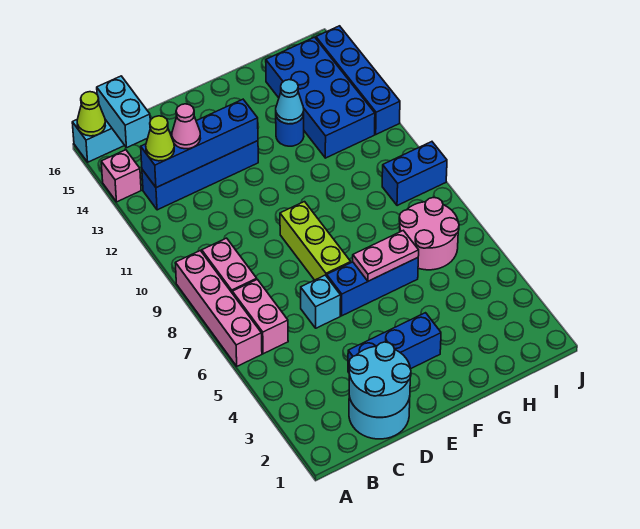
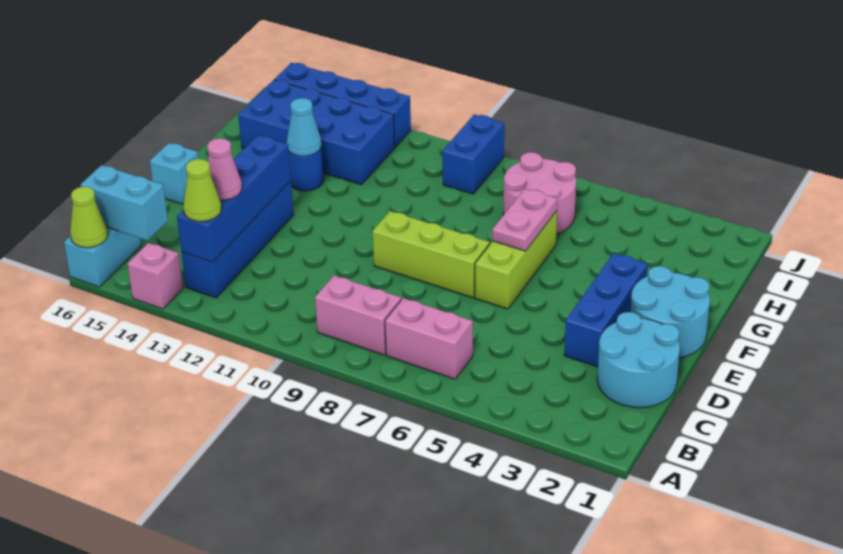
pink brick A6:A9 level 1 -> none
cyan round brick C1:D2 level 2 -> cyan round brick E1:F2 level 1
cyan brick D6 level 1 -> cyan brick E16 level 1
blue brick E6:G6 level 1 -> lime brick E6:G6 level 1

